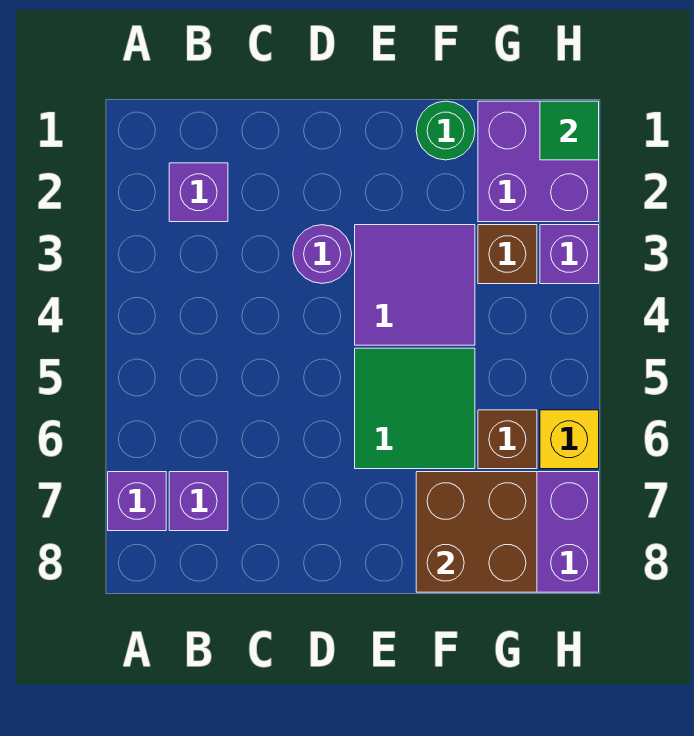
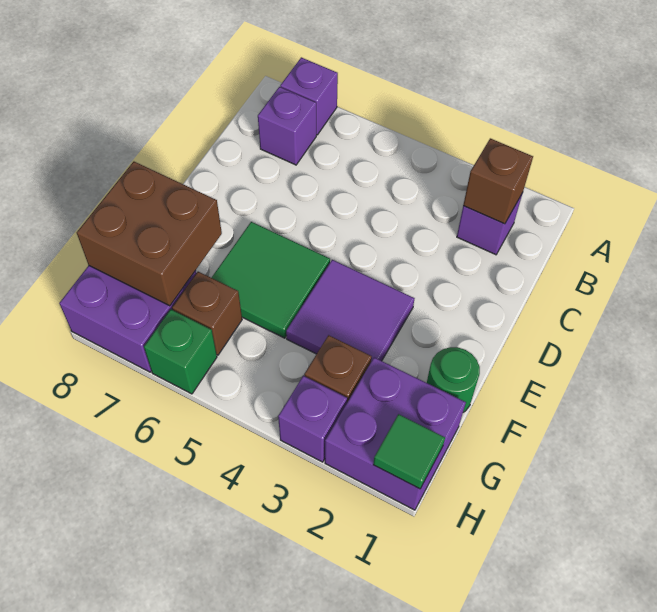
none -> brown brick B2 level 2
purple round brick D3 level 1 -> none
yellow brick H6 level 1 -> green brick H6 level 1

